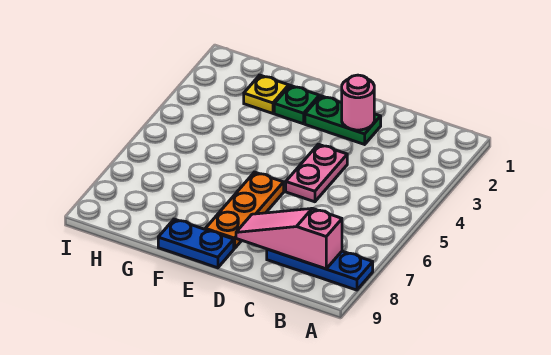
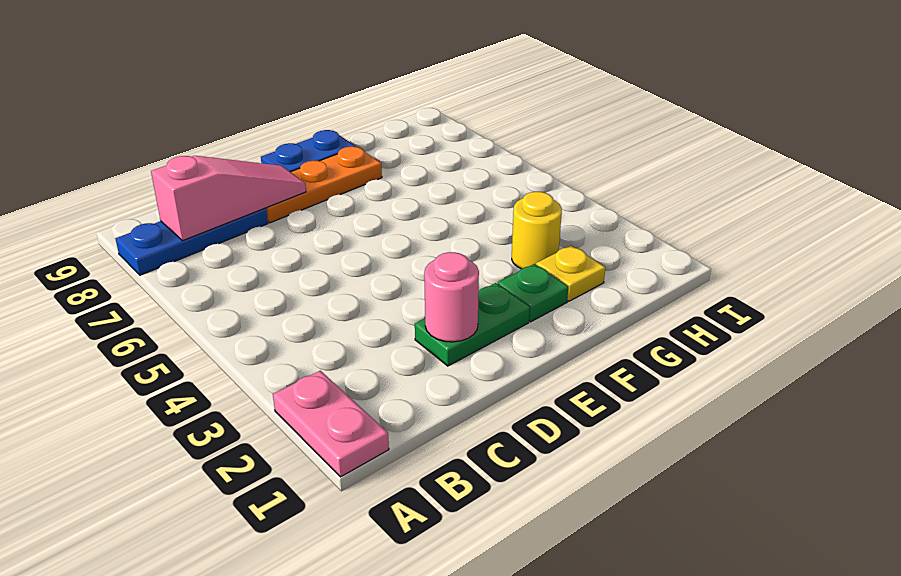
pink plate D4:D5 level 1 -> pink plate A1:A2 level 1
orange plate E6:E8 level 1 -> orange plate D8:F8 level 1
none -> yellow round brick G3 level 1

